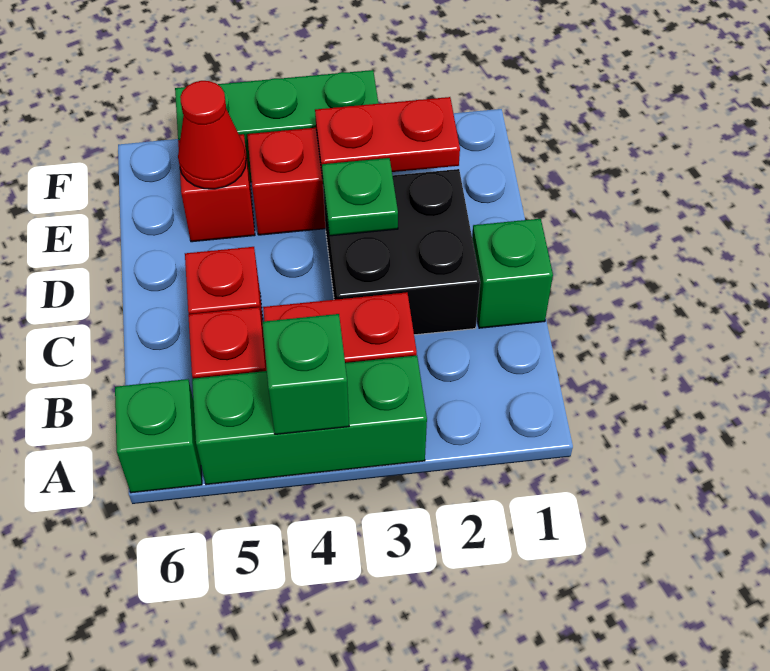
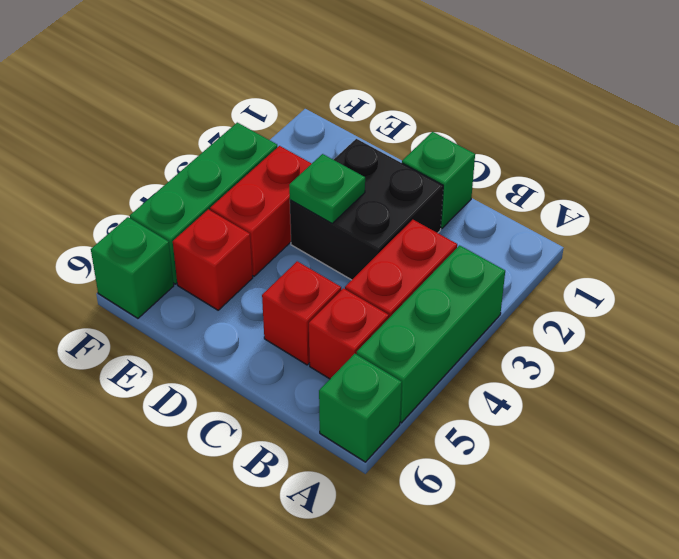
green brick A4 level 2 -> green brick F6 level 1
red plate E2:E3 level 2 -> none
red cone E5 level 2 -> none

